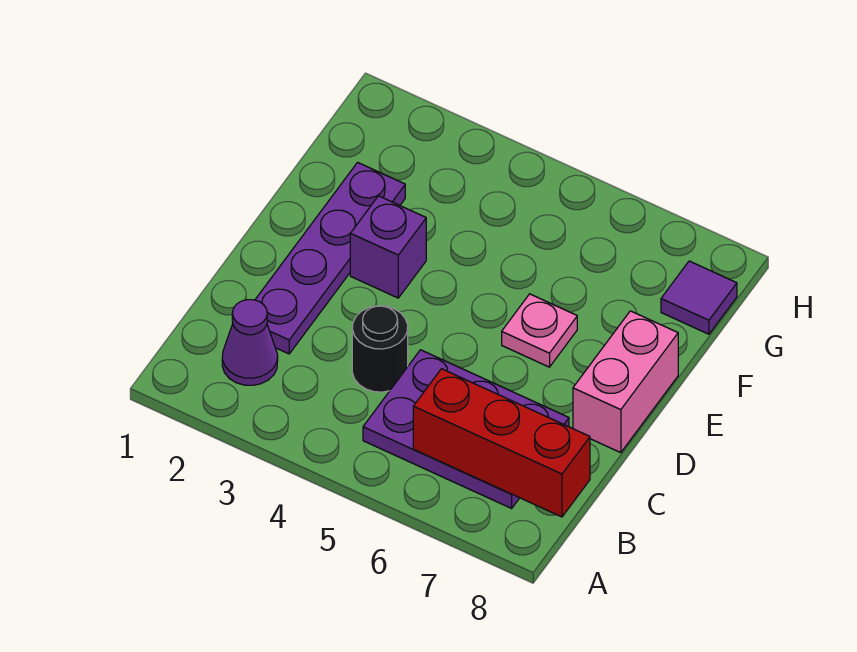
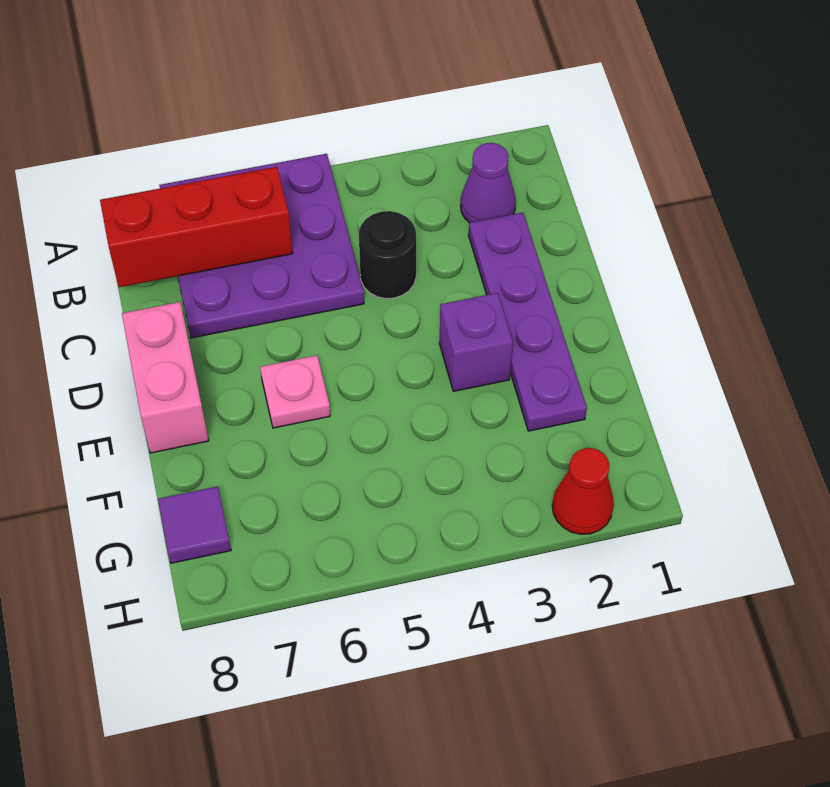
purple plate B5:C7 level 1 -> purple plate A5:C7 level 1
none -> red cone H2 level 1

